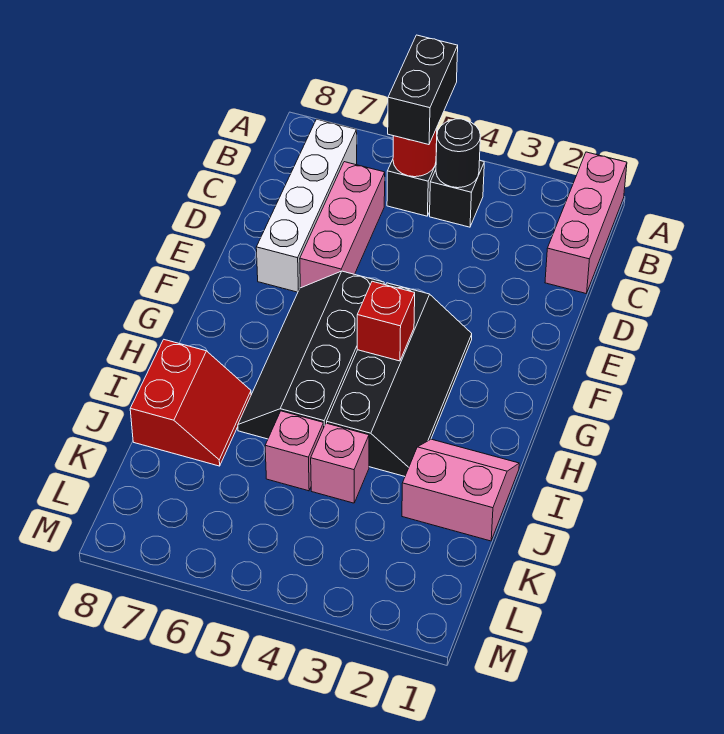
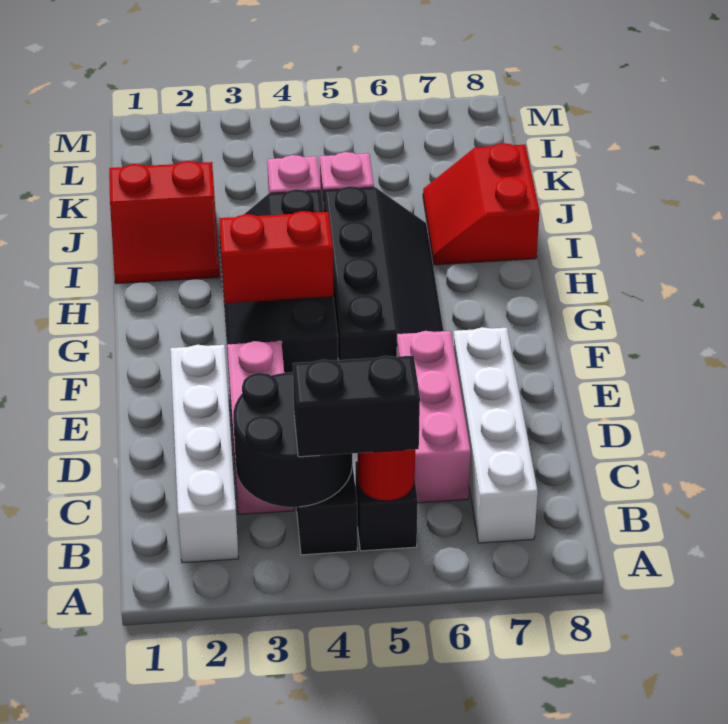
pink brick A1:C1 level 1 -> pink brick C3:E3 level 1
black brick A5:B5 level 3 -> black brick B4:B5 level 3
none -> white brick B2:E2 level 1
black round brick B4 level 2 -> black round brick B3:C4 level 2
red brick G4 level 2 -> red brick G3:G4 level 2
pink slope I1:J2 level 1 top J -> red slope I1:J2 level 1 top J

